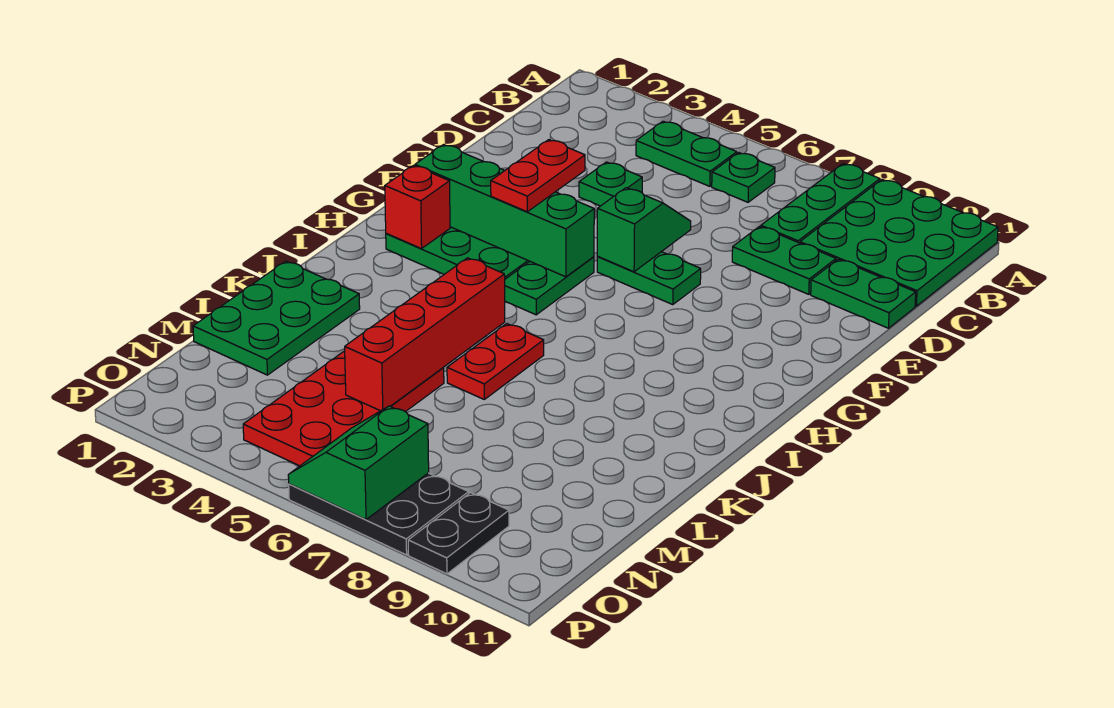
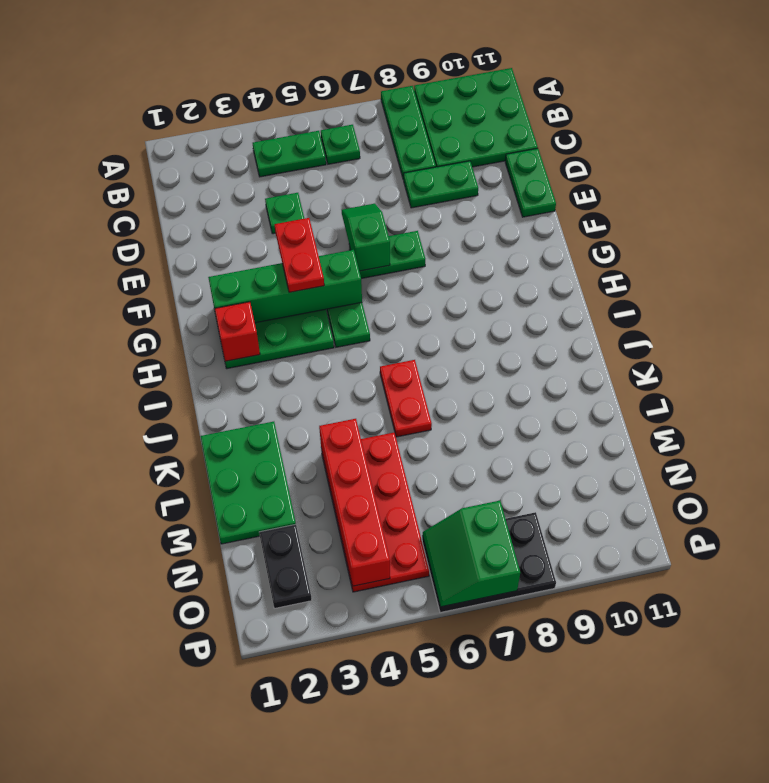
green plate D10:D11 level 1 -> green plate D11:E11 level 1
red brick J5:M5 level 2 -> red brick L4:O4 level 2
black plate O9:P9 level 1 -> black plate N2:O2 level 1

